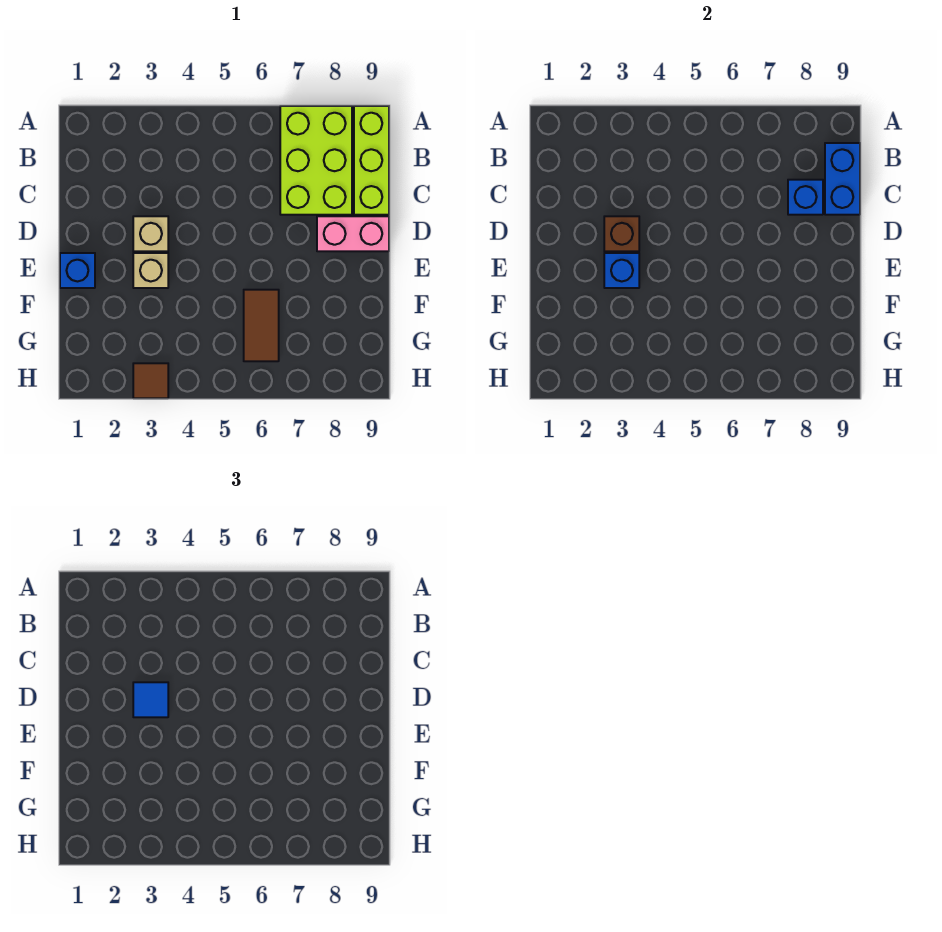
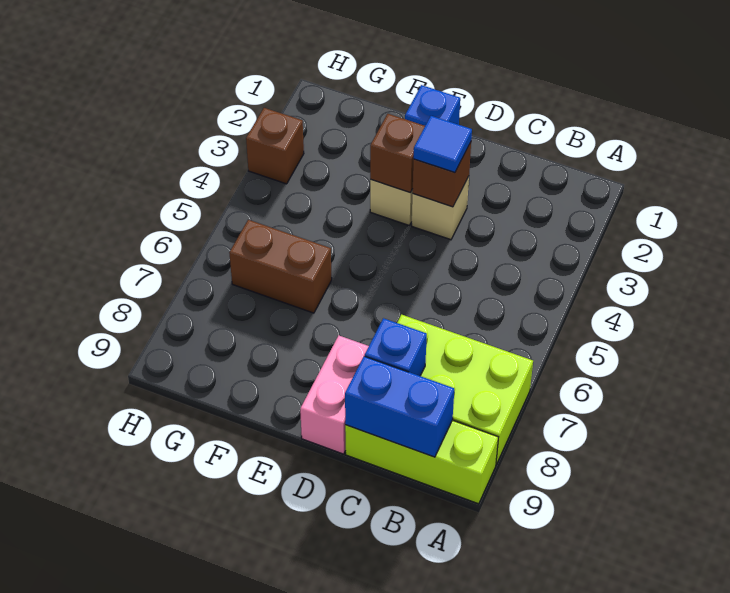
blue brick E3 level 2 -> brown brick E3 level 2
brown tile F6:G6 level 1 -> brown brick F6:G6 level 1
brown tile H3 level 1 -> brown brick H3 level 1

